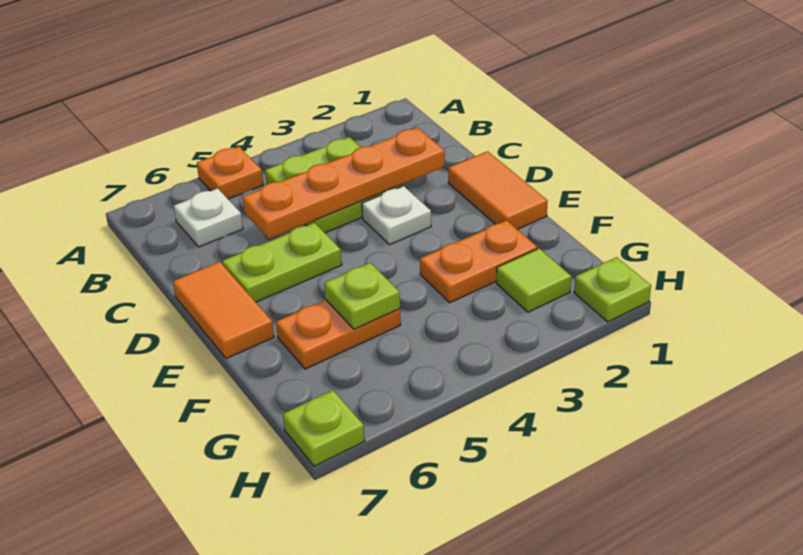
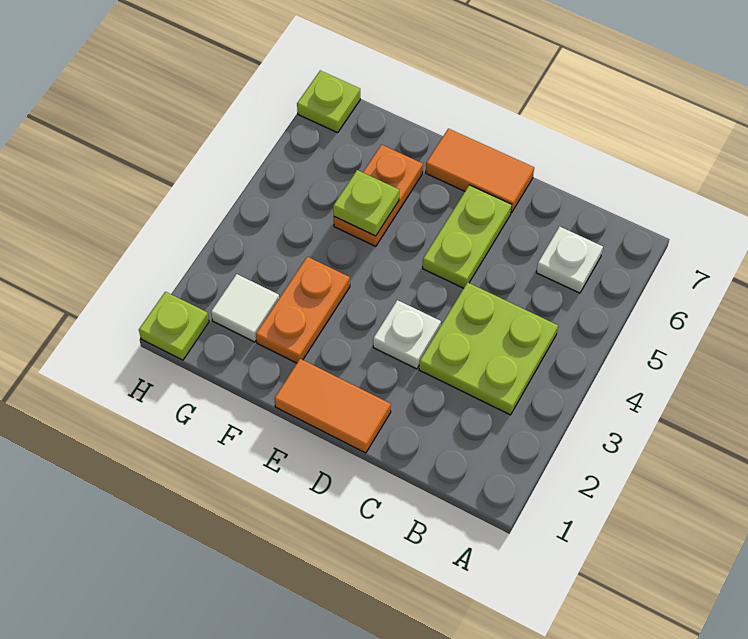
orange plate A5 level 1 -> none
orange plate C2:C5 level 2 -> none
lime tile G2 level 1 -> white tile G2 level 1

